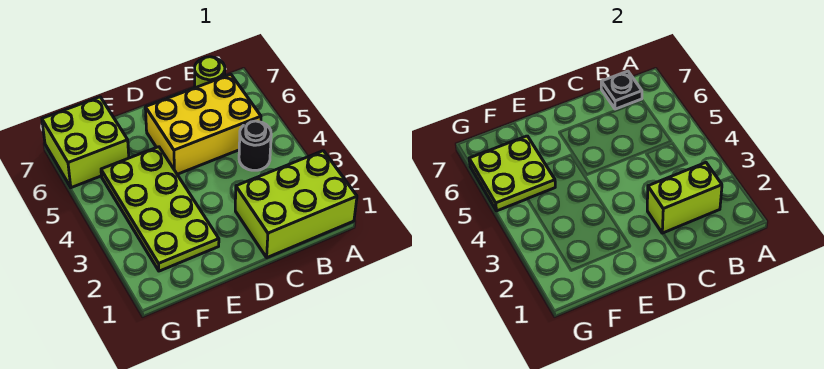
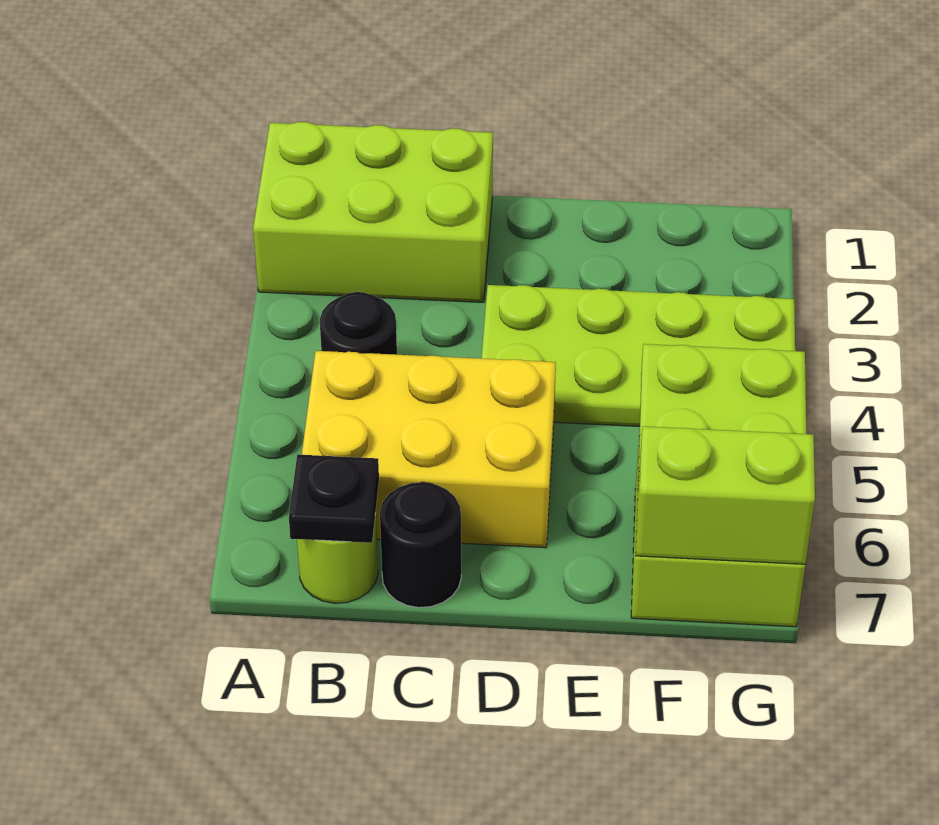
lime brick B2:C2 level 2 -> lime brick F7:G7 level 2
none -> black round brick C7 level 1
lime plate E2:F5 level 1 -> lime plate D3:G4 level 1

